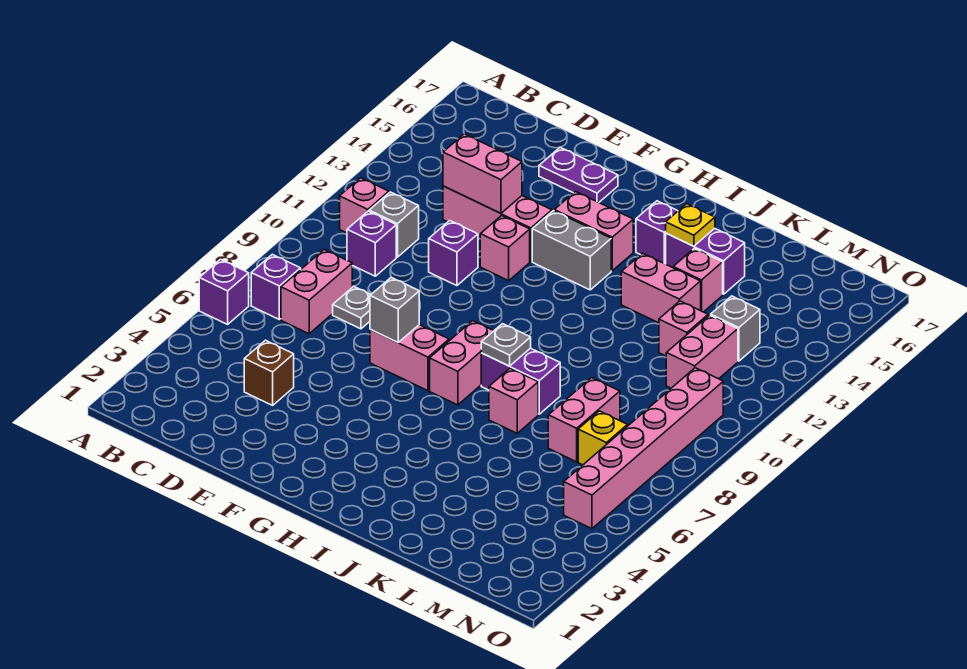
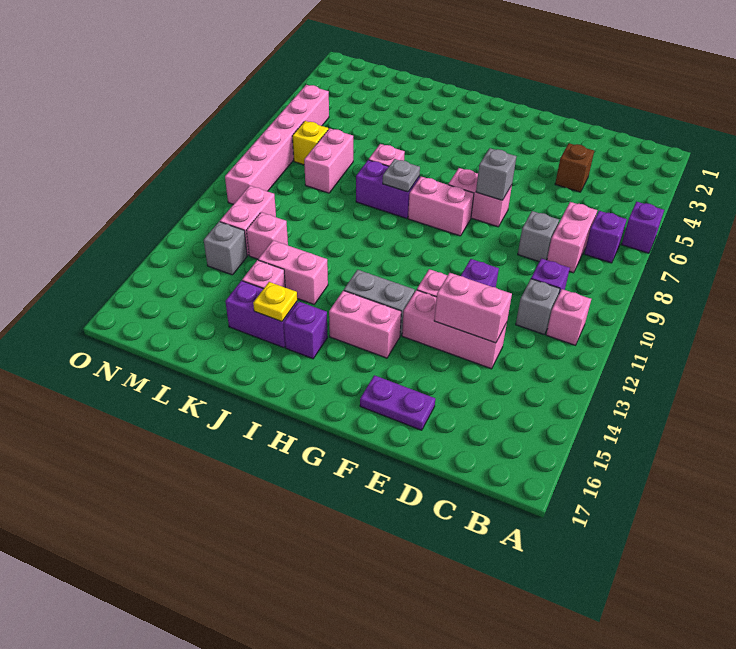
grey plate D8 level 1 -> grey brick D8 level 1
pink brick H7:H8 level 1 -> pink brick G8:H8 level 1

